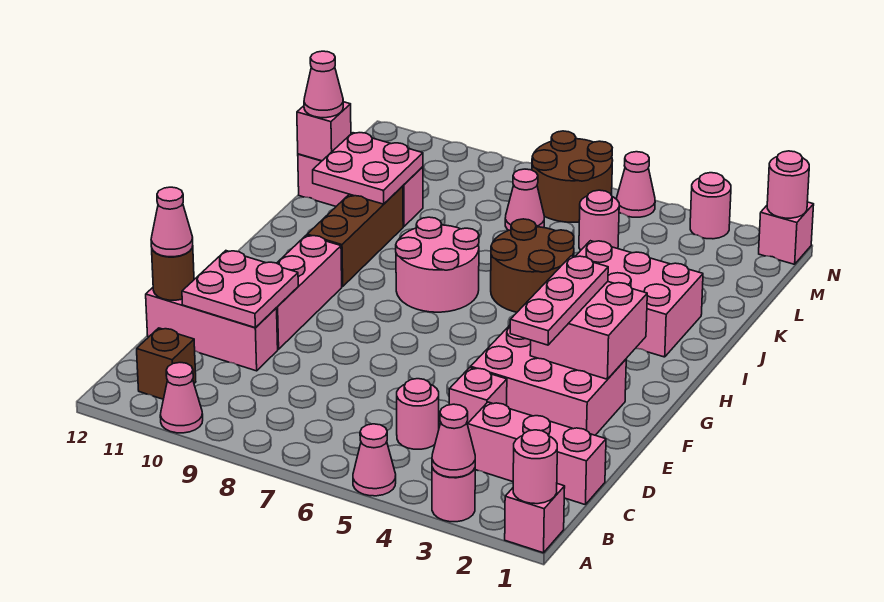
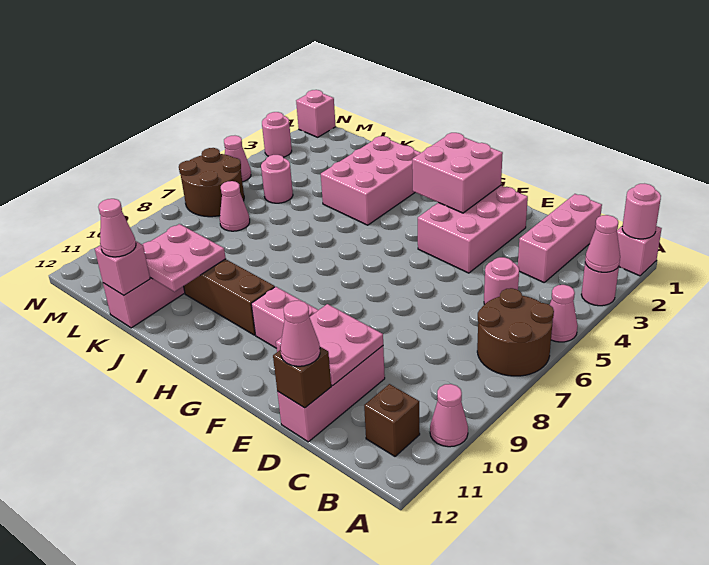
pink brick D4 level 1 -> none
brown round brick D12 level 2 -> brown brick D12 level 2
pink plate E3:G3 level 3 -> none
pink round brick H7:I8 level 1 -> none
brown round brick I5:J6 level 1 -> brown round brick A6:B7 level 1
pink round brick N1 level 2 -> none

